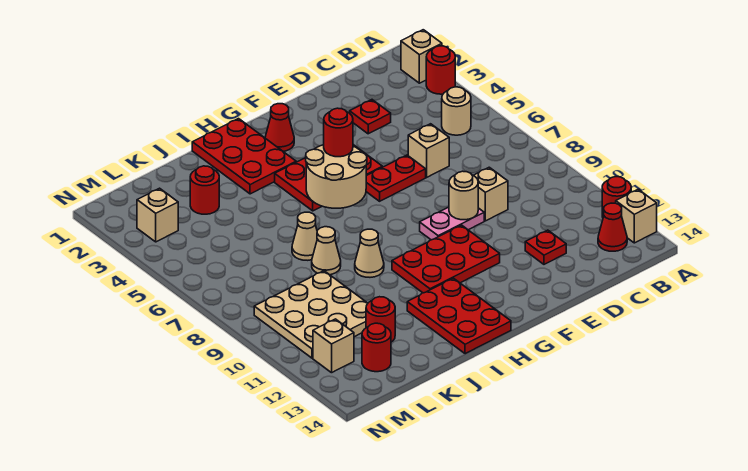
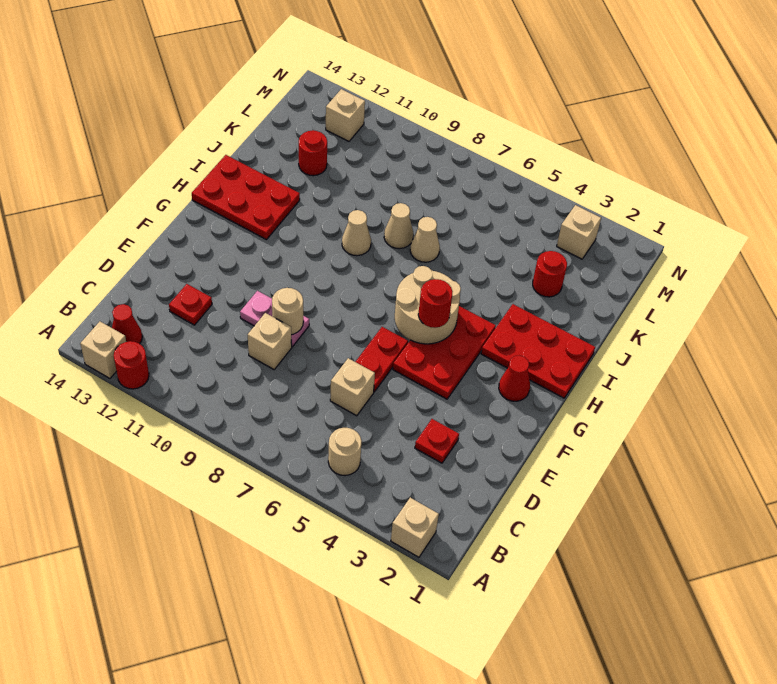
red round brick A3 level 1 -> none
pink plate E9:F9 level 1 -> pink plate E9:E10 level 1
red plate F10:H11 level 1 -> none
tan plate K9:M11 level 1 -> none
red round brick L13 level 1 -> none

